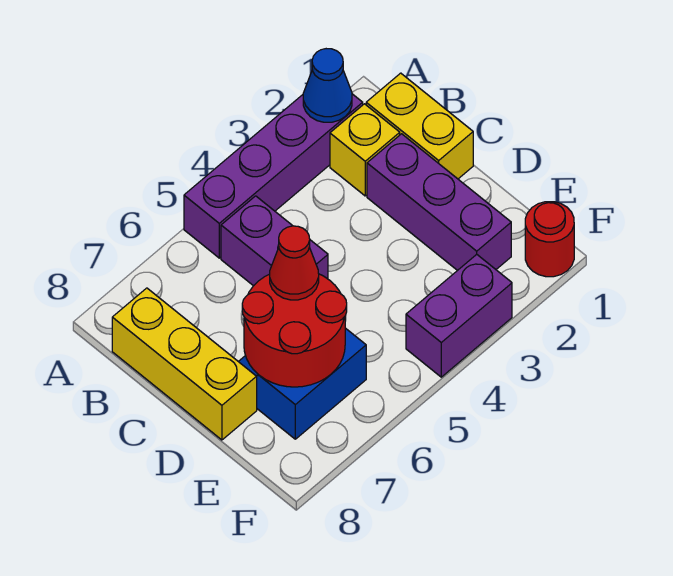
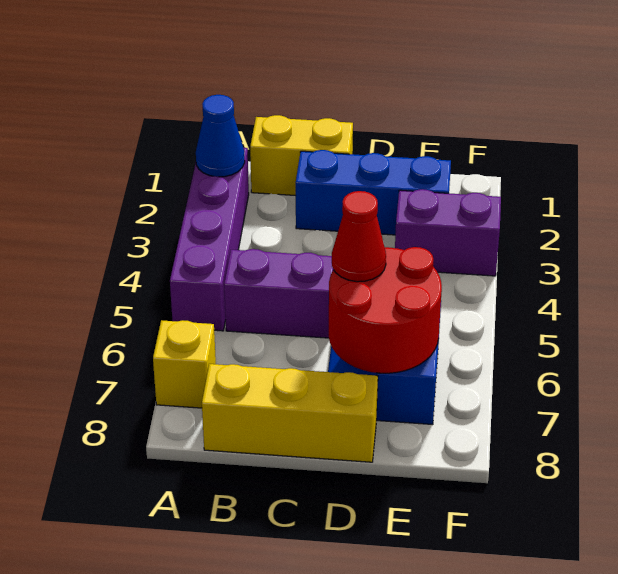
yellow brick B2 level 1 -> yellow brick A7 level 1
purple brick C2:E2 level 1 -> blue brick C2:E2 level 1
red round brick F1 level 1 -> none
purple brick F3:F4 level 1 -> purple brick E3:F3 level 1

